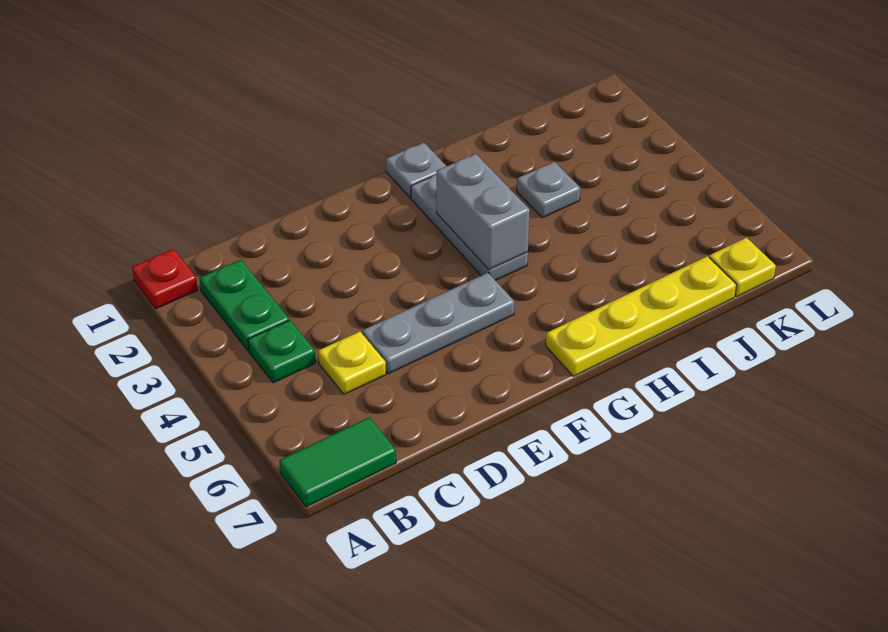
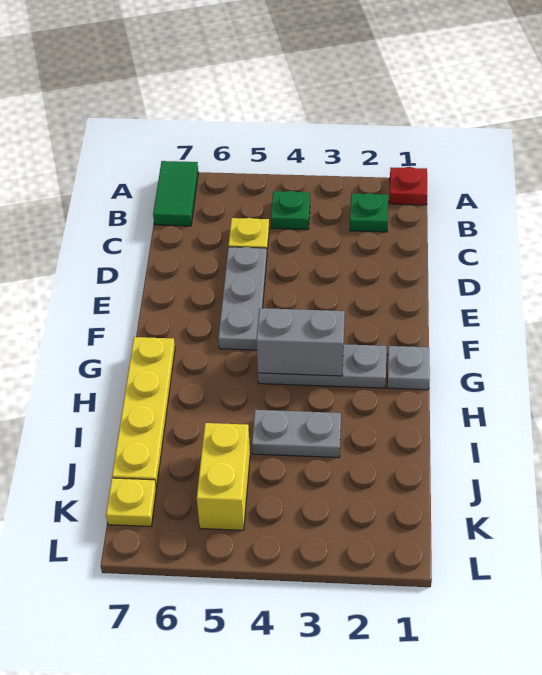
green plate B2:B3 level 1 -> green plate B2 level 1
grey plate I3 level 1 -> grey plate I3:I4 level 1
none -> yellow brick J5:K5 level 1

